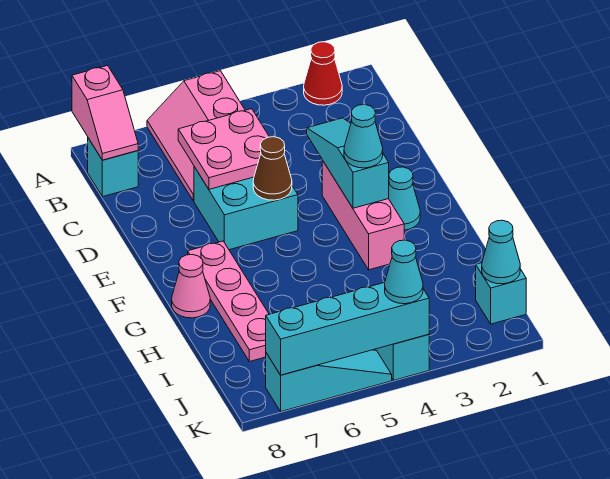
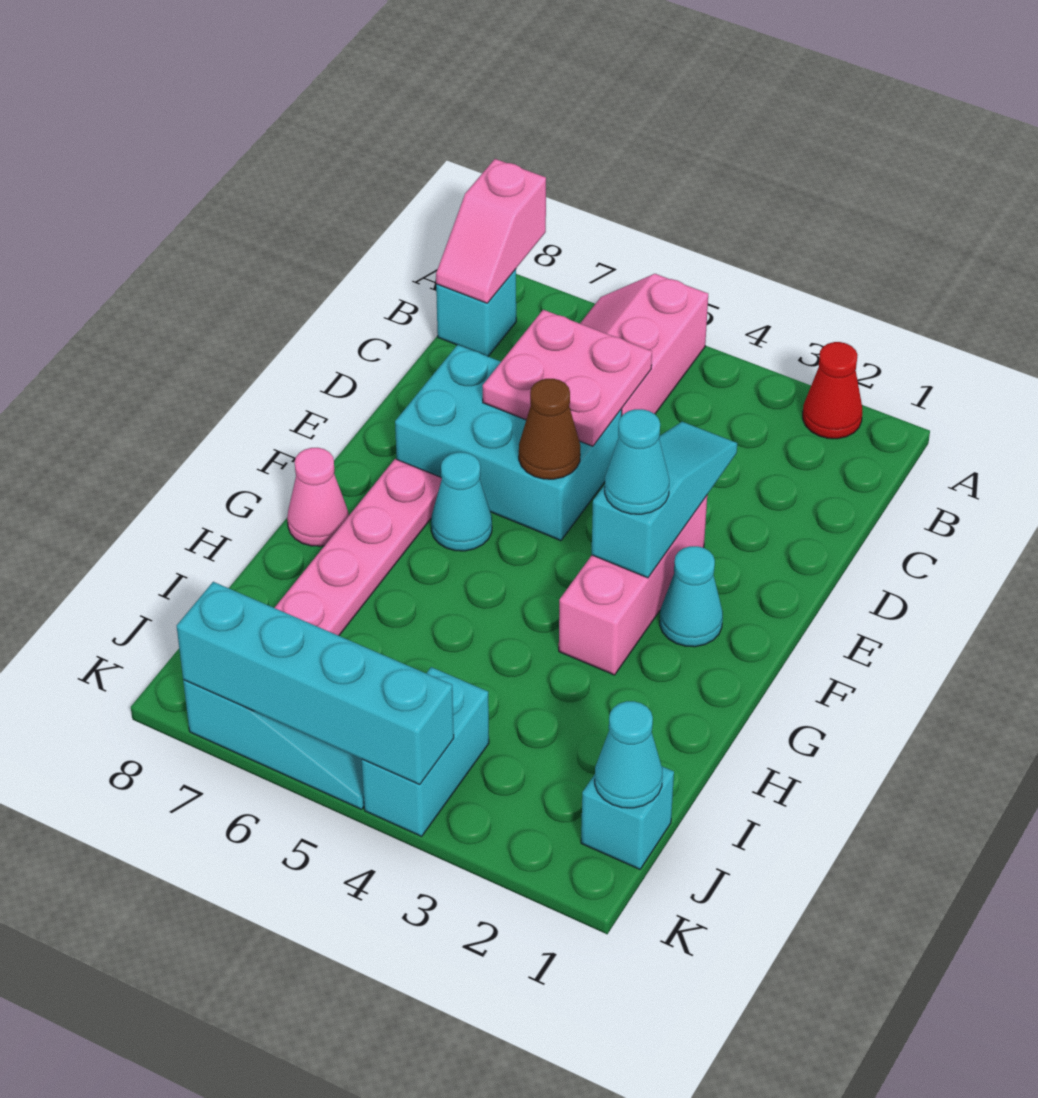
cyan brick D5:E6 level 1 -> cyan brick D5:E7 level 1
cyan cone K4 level 3 -> cyan cone F6 level 1

